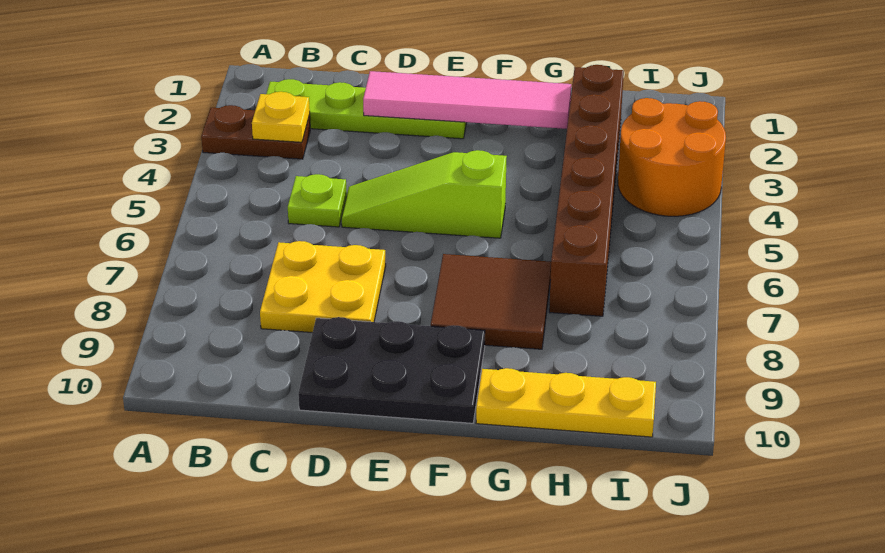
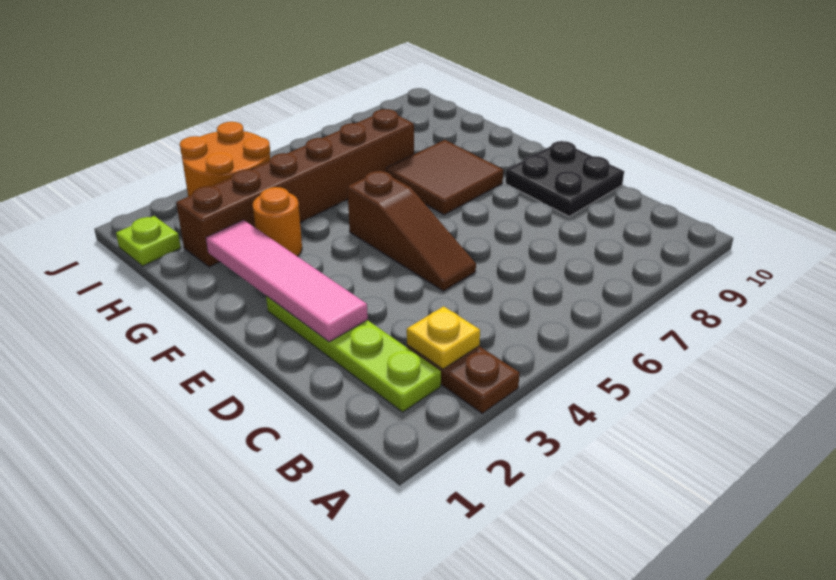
lime plate C5 level 1 -> lime plate I1 level 1
yellow plate C7:D8 level 1 -> none
lime slope D5:F5 level 1 top F -> brown slope D5:F5 level 1 top F
black plate D9:F10 level 1 -> black plate D9:E10 level 1
none -> orange round brick G3 level 1
yellow plate G10:I10 level 1 -> none

